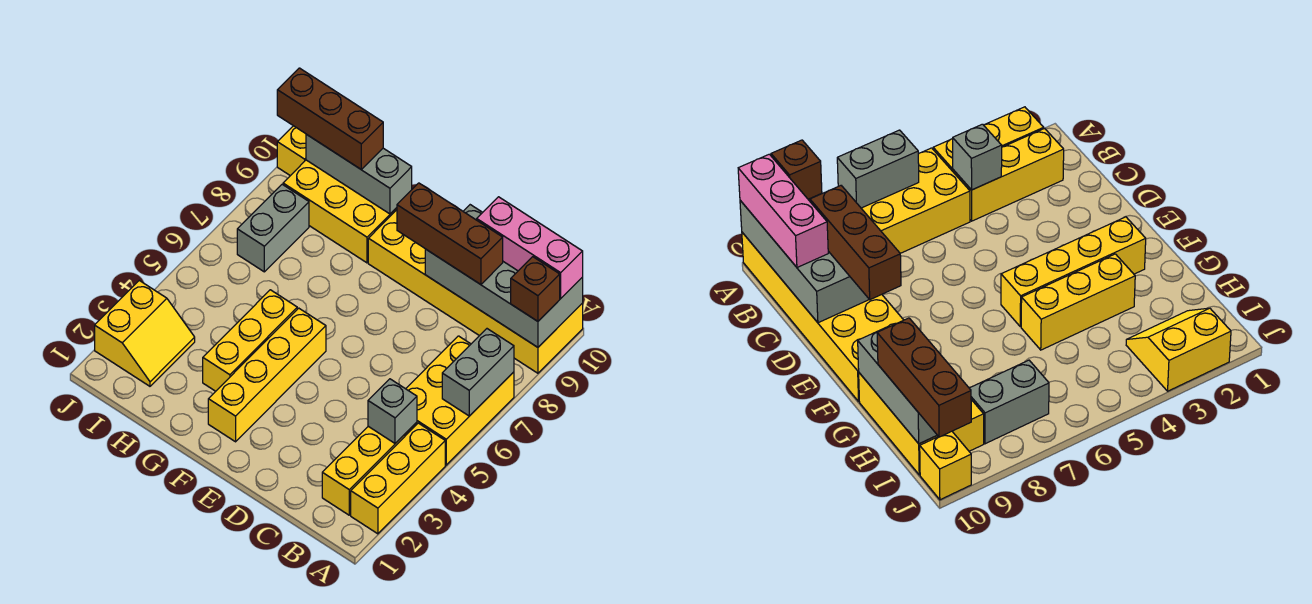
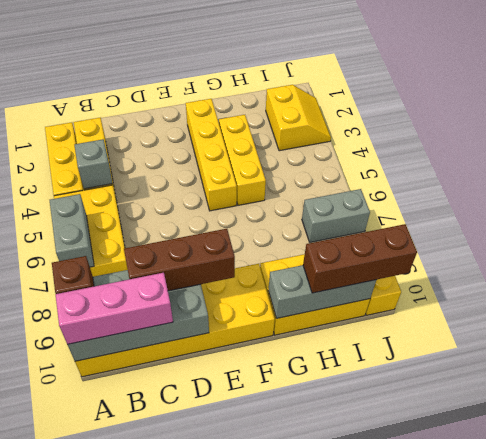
yellow slope I2:J3 level 1 top J -> yellow slope I2:J3 level 1 top I
grey brick I7:I8 level 1 -> grey brick I7:J7 level 1

